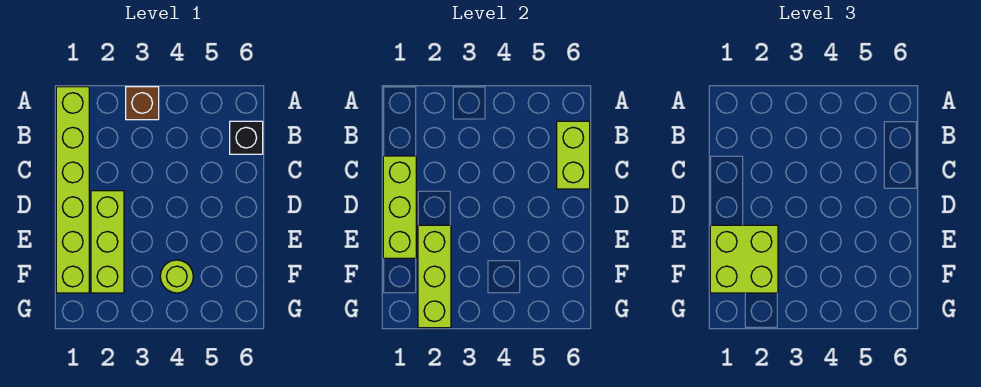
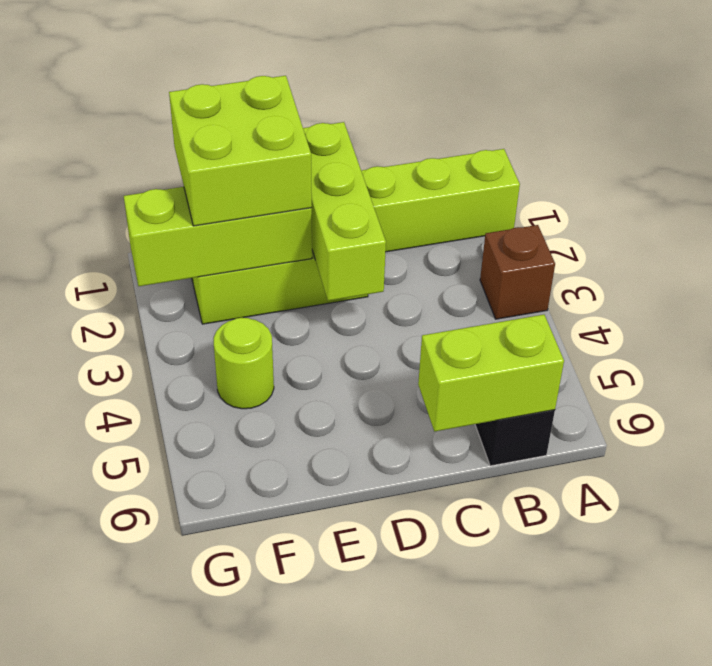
lime brick C1:E1 level 2 -> lime brick D1:D3 level 2

